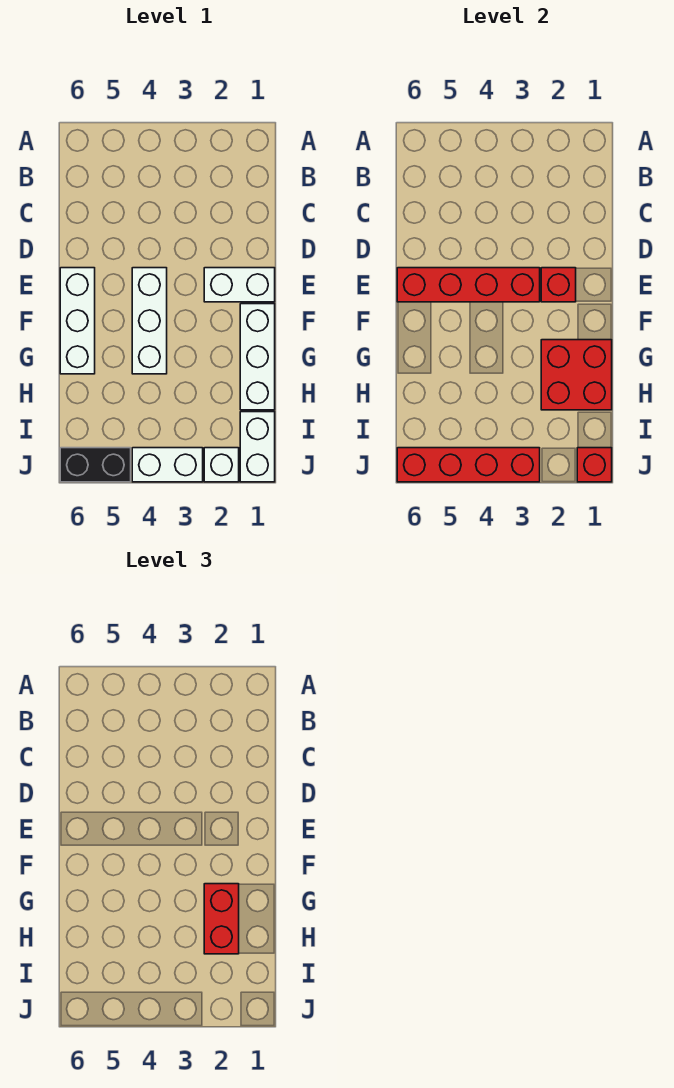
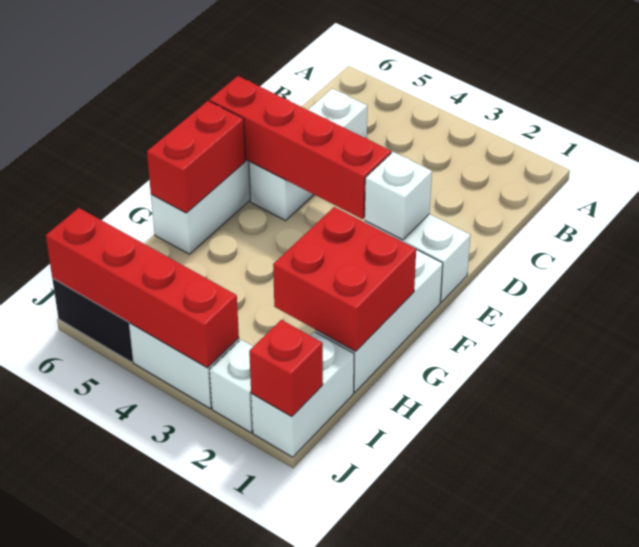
red brick E2 level 2 -> white brick E2 level 2
white brick E4:G4 level 1 -> white brick C5:E5 level 1
red brick G2:H2 level 3 -> red brick F6:G6 level 2

